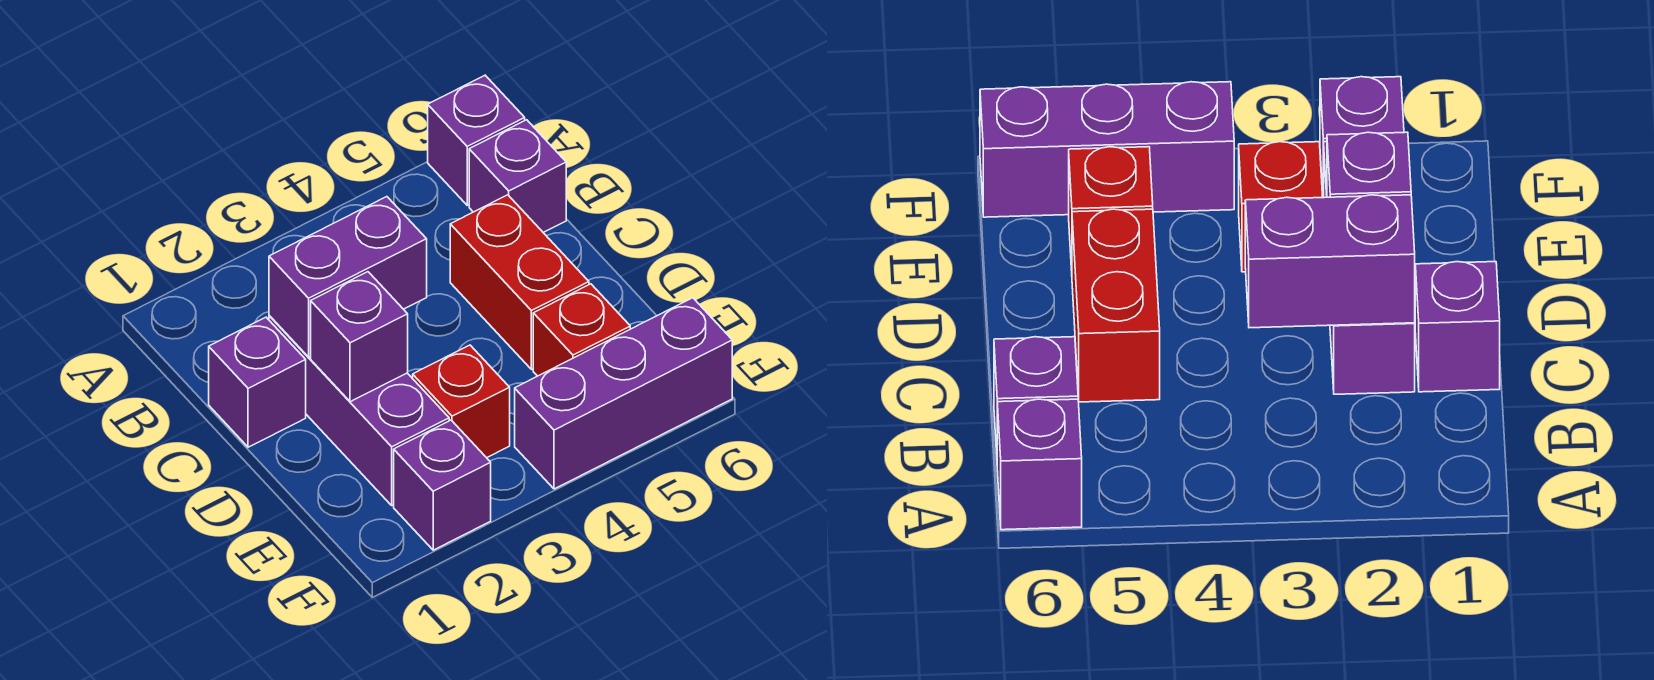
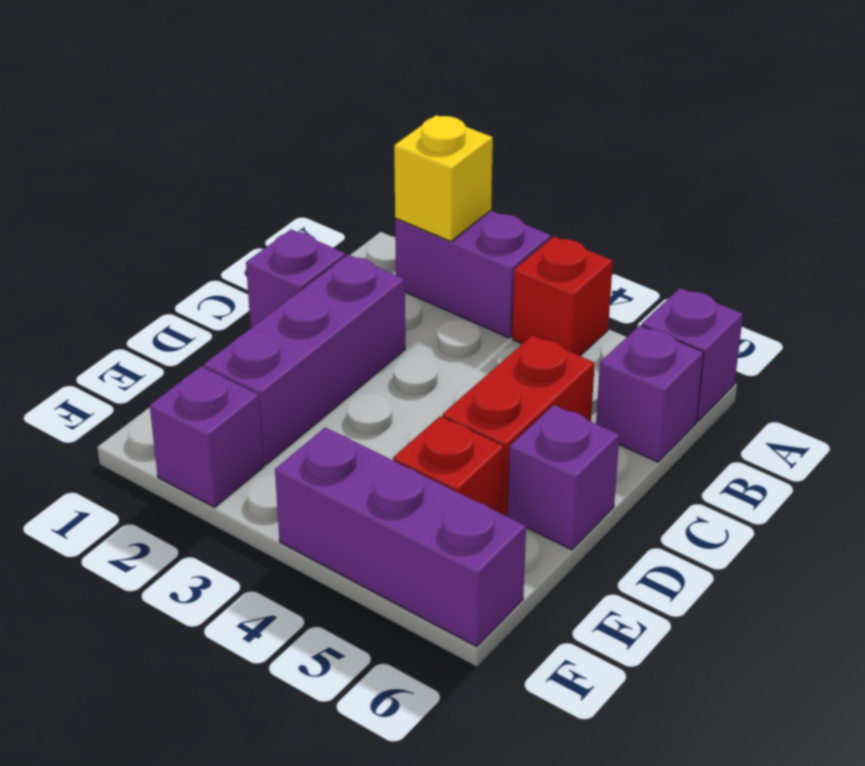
none -> yellow brick A2 level 2
purple brick C2:C3 level 2 -> purple brick A2:A3 level 1
purple brick D2 level 2 -> purple brick D6 level 1
red brick E3 level 1 -> red brick A4 level 1

